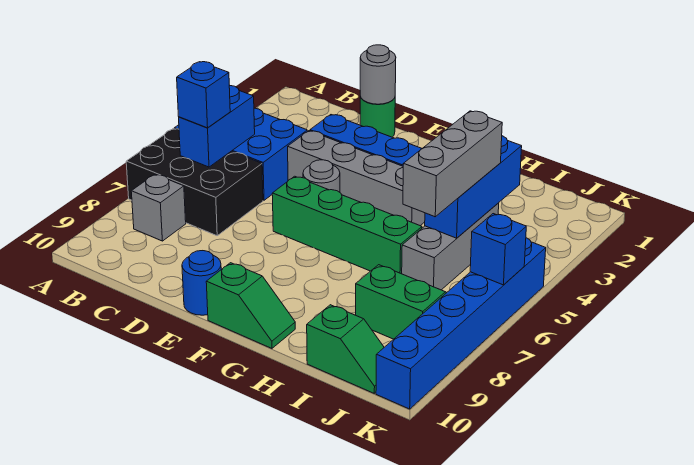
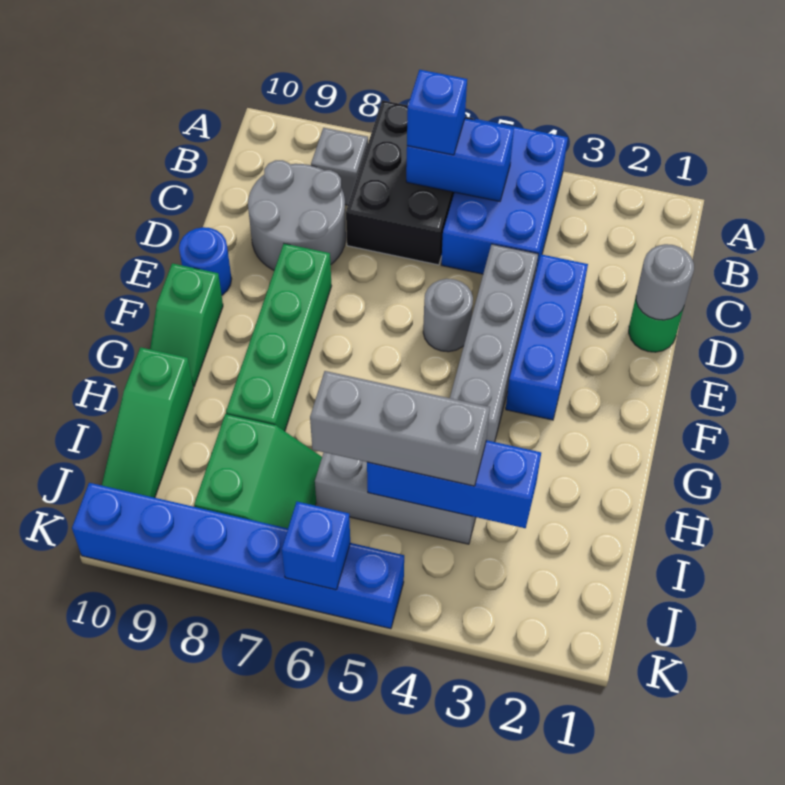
none -> grey round brick C8:D9 level 1
green brick E6:H6 level 1 -> green brick E8:H8 level 1
green slope I10:J10 level 1 top I -> green slope H10:J10 level 1 top H

